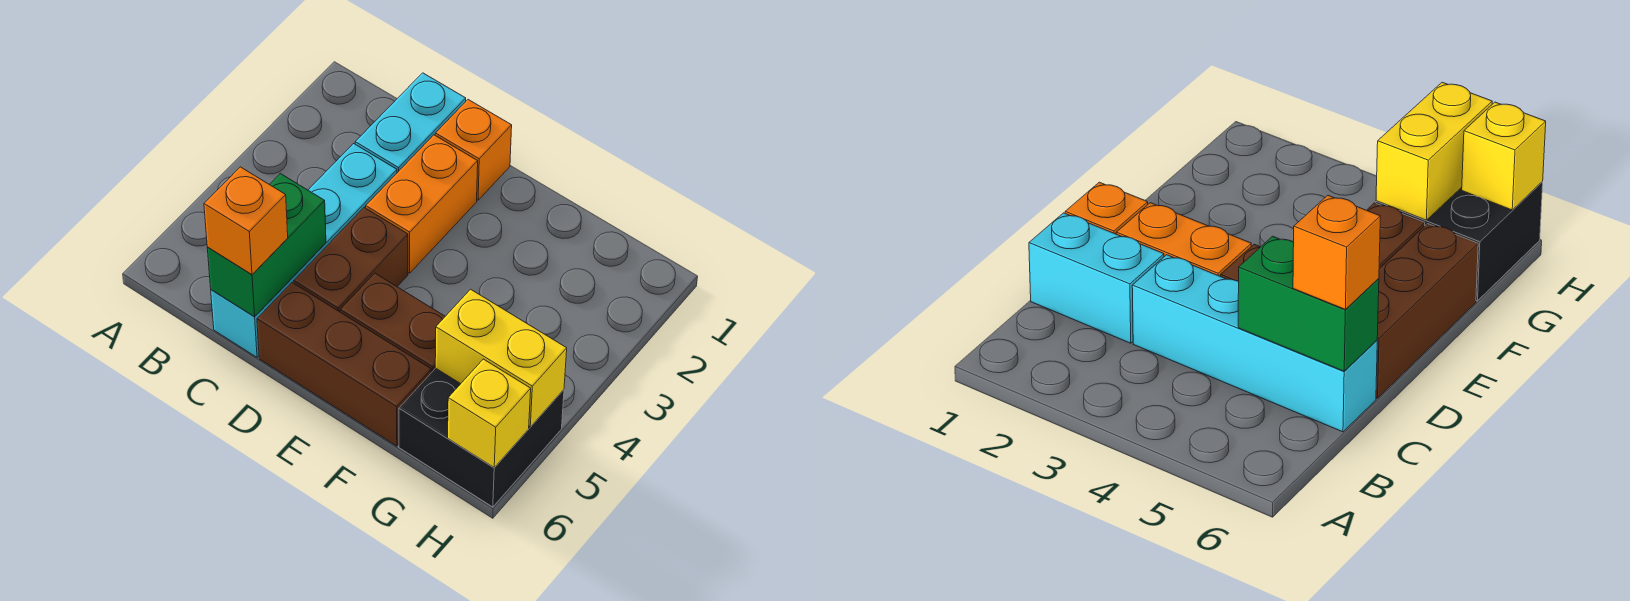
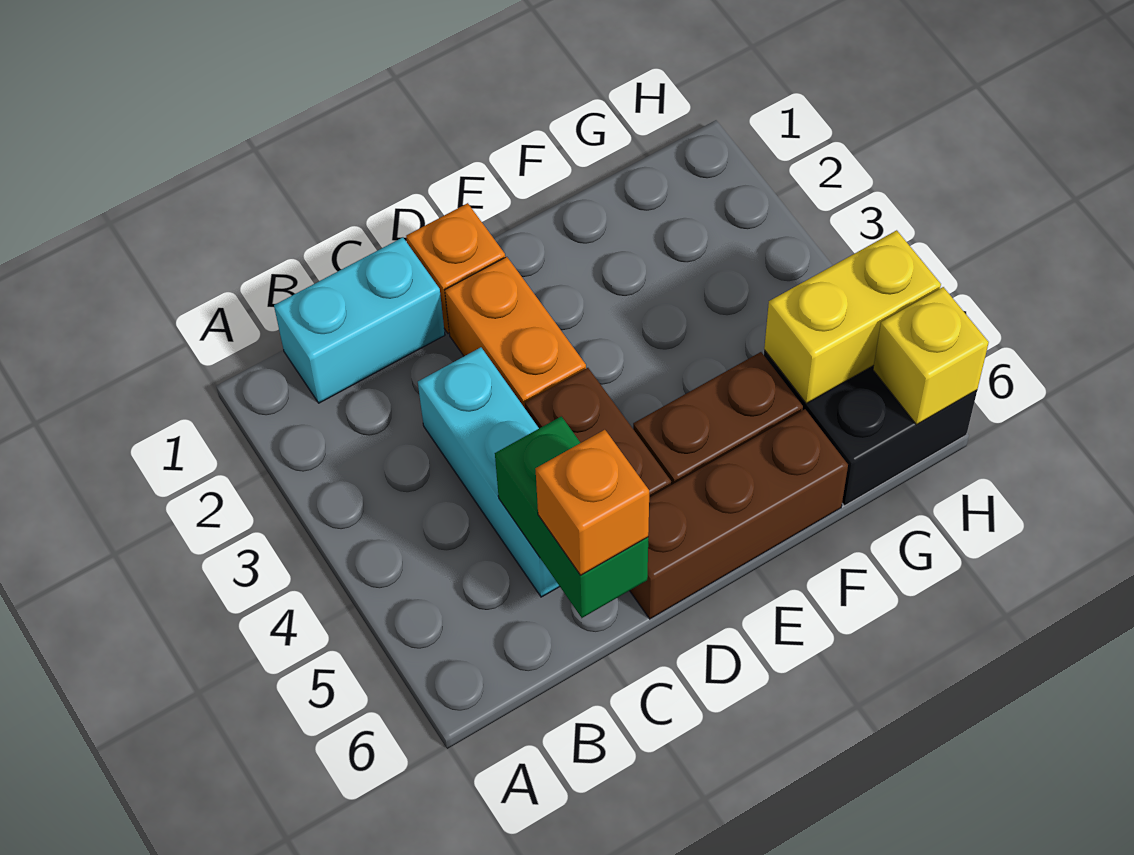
cyan brick C1:C2 level 1 -> cyan brick B1:C1 level 1
cyan brick C3:C6 level 1 -> cyan brick C3:C5 level 1

